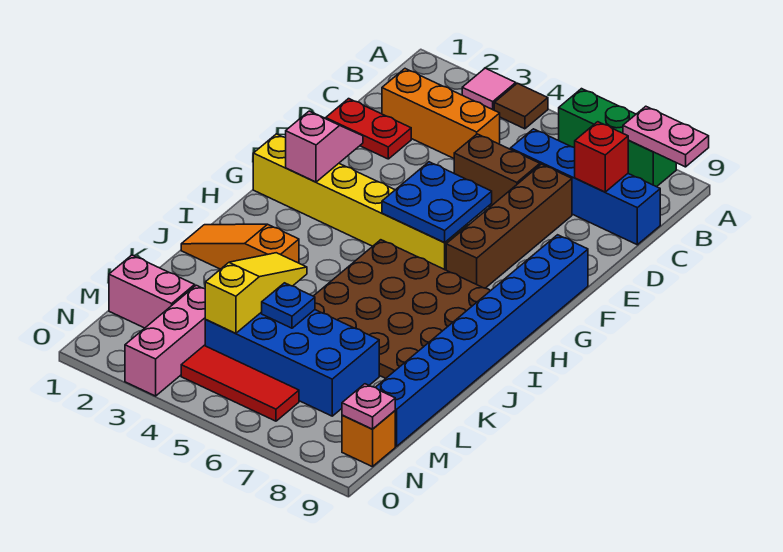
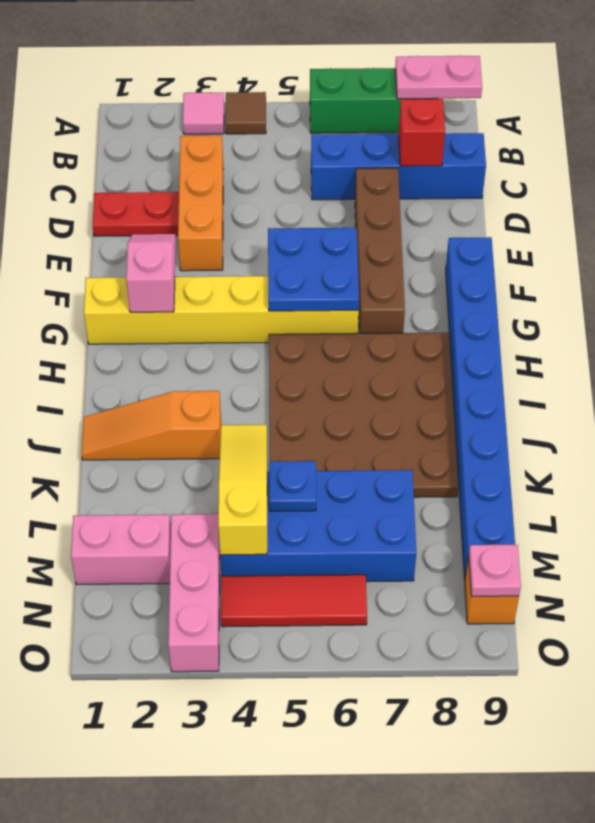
orange brick C2:C4 level 1 -> orange brick C3:E3 level 1
brown brick D5:D6 level 1 -> none

